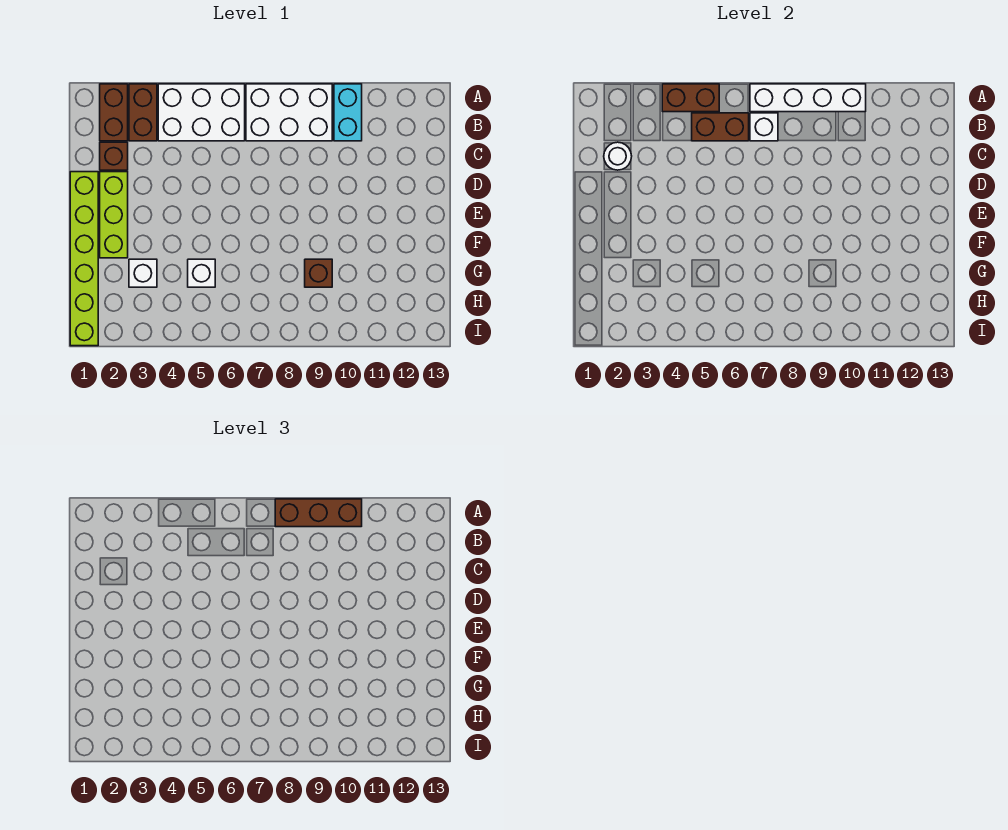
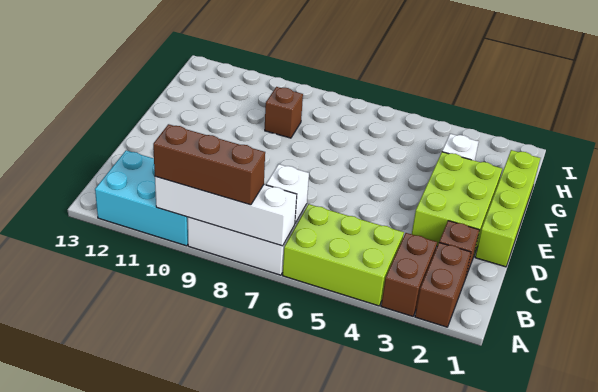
white brick A4:B6 level 1 -> lime brick A4:B6 level 1
brown brick A4:A5 level 2 -> none
cyan brick A10:B10 level 1 -> cyan brick A10:B12 level 1
brown brick B5:B6 level 2 -> none
white round brick C2 level 2 -> none
lime brick D1:I1 level 1 -> lime brick D1:G1 level 1
lime brick D2:F2 level 1 -> lime brick D2:F3 level 1
white brick G5 level 1 -> none

